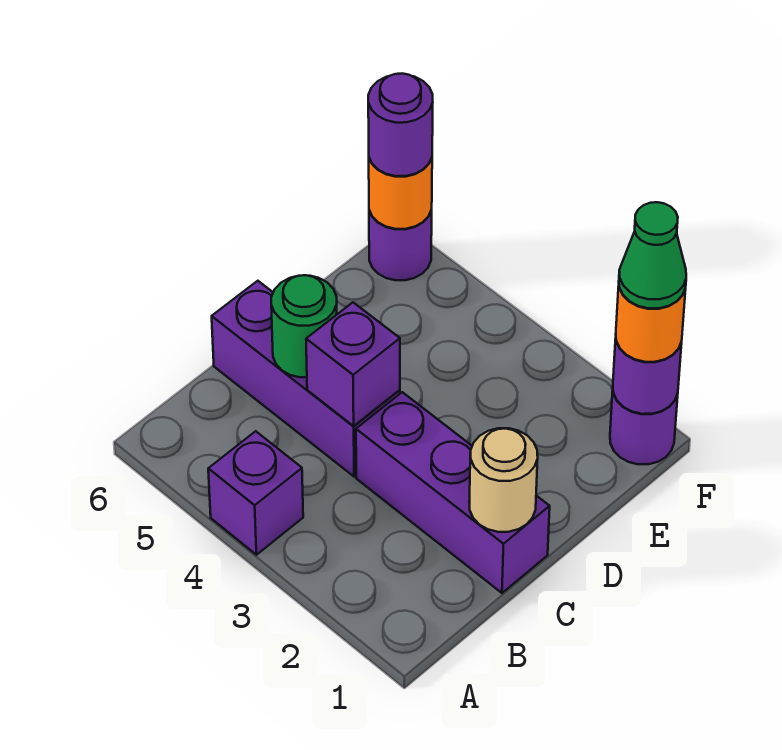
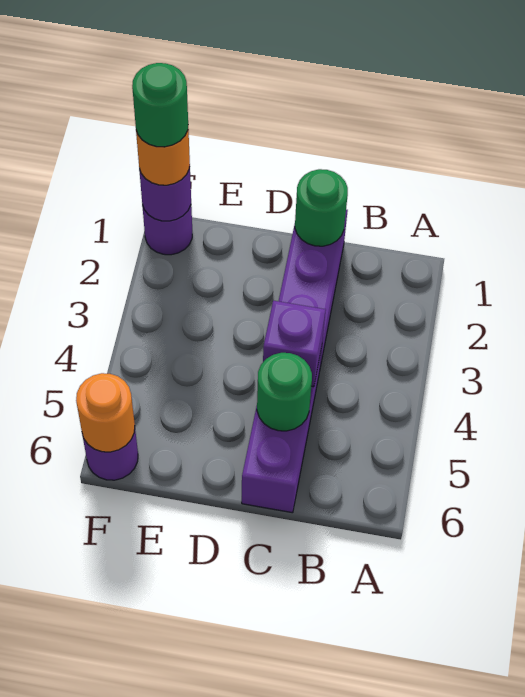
purple brick A4 level 1 -> none
tan round brick C1 level 2 -> green round brick C1 level 2
green cone F1 level 4 -> green round brick F1 level 4
purple round brick F6 level 3 -> none

